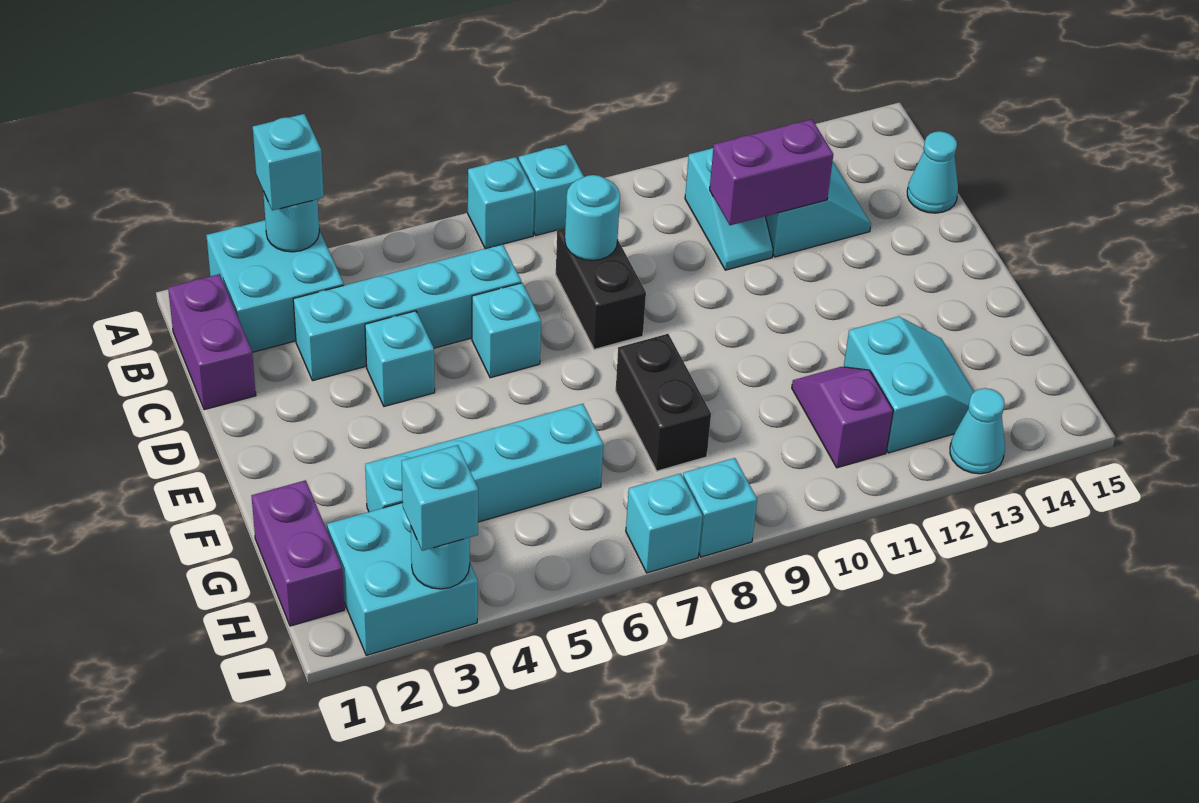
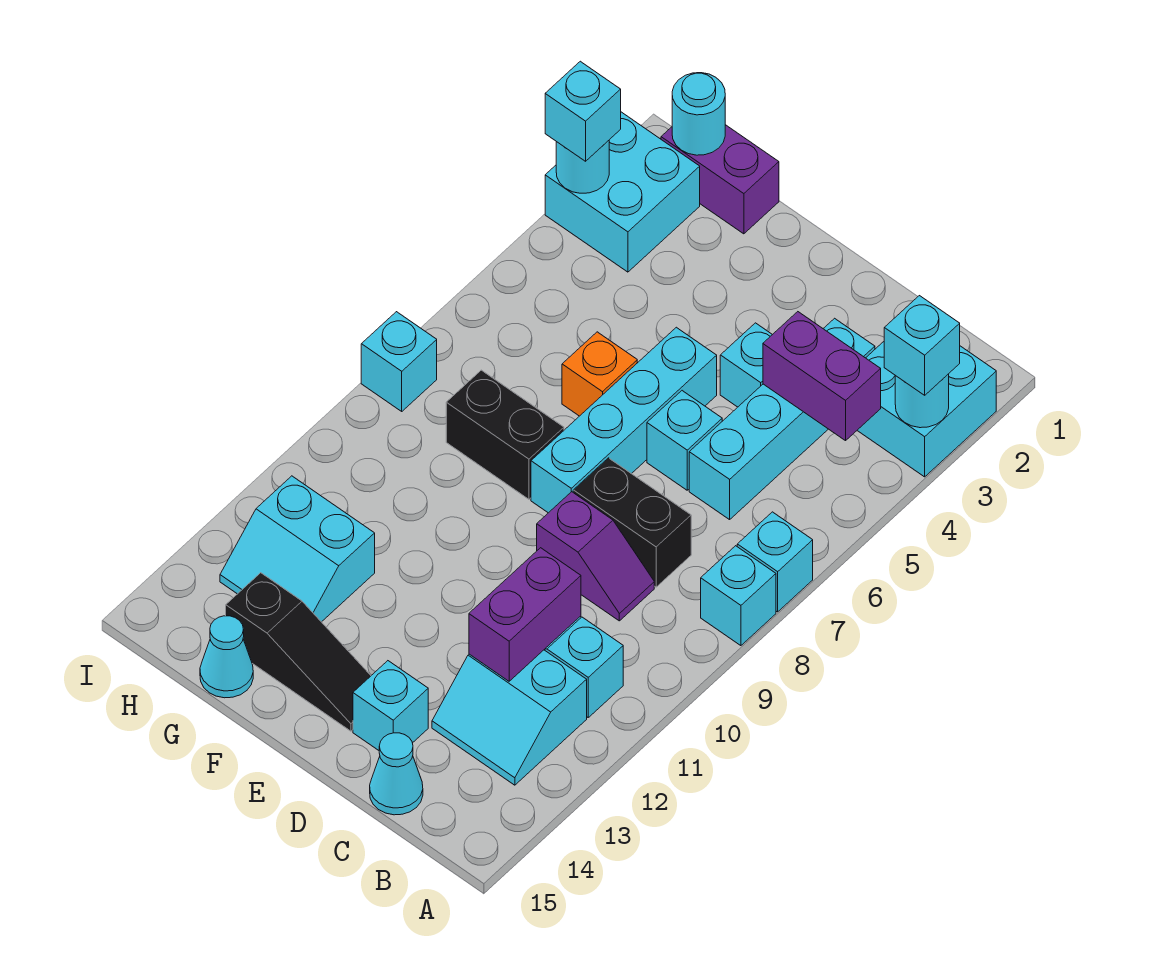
purple brick B1:C1 level 1 -> purple brick B4:C4 level 2
cyan round brick C8 level 2 -> cyan round brick H1 level 2
none -> black slope E14:G14 level 1 top G
none -> orange brick F6 level 1
cyan brick G3:G6 level 1 -> cyan brick E5:E8 level 1
purple slope G11:H11 level 1 top H -> purple slope C9:D9 level 1 top D
cyan brick I7 level 1 -> cyan brick D14 level 1
cyan cone I13 level 1 -> cyan cone G15 level 1

